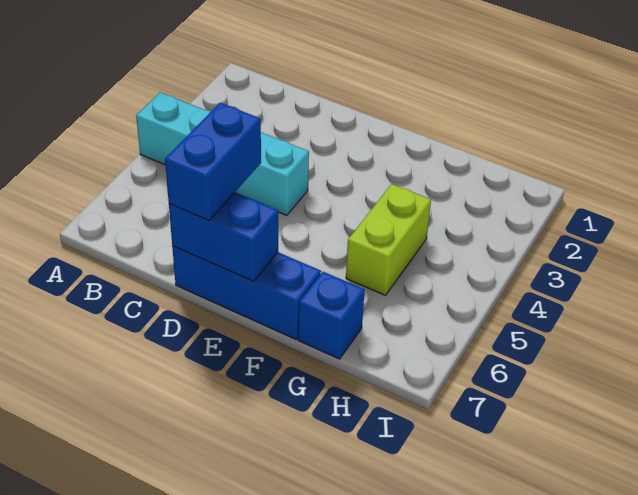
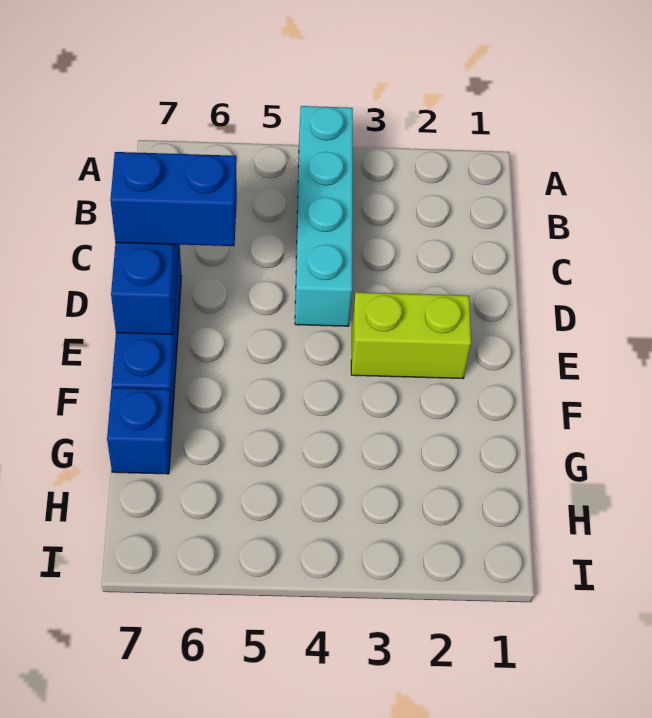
lime brick G4:G5 level 1 -> lime brick E2:E3 level 1

